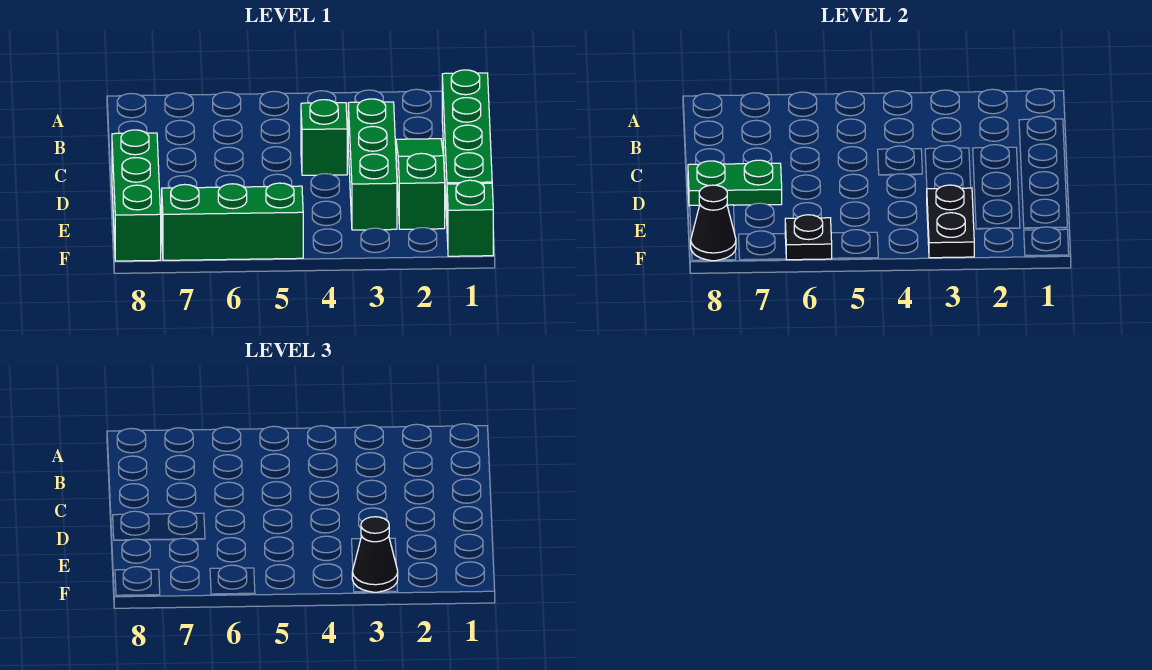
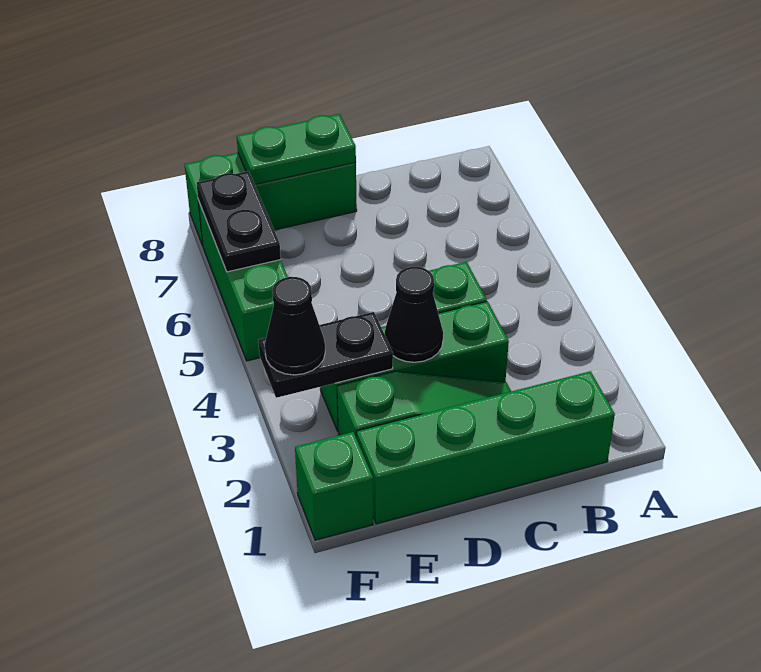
green plate D7:D8 level 2 -> green plate D8:E8 level 2
black plate F6 level 2 -> black plate F6:F7 level 2
black cone F8 level 2 -> black cone D3 level 2

